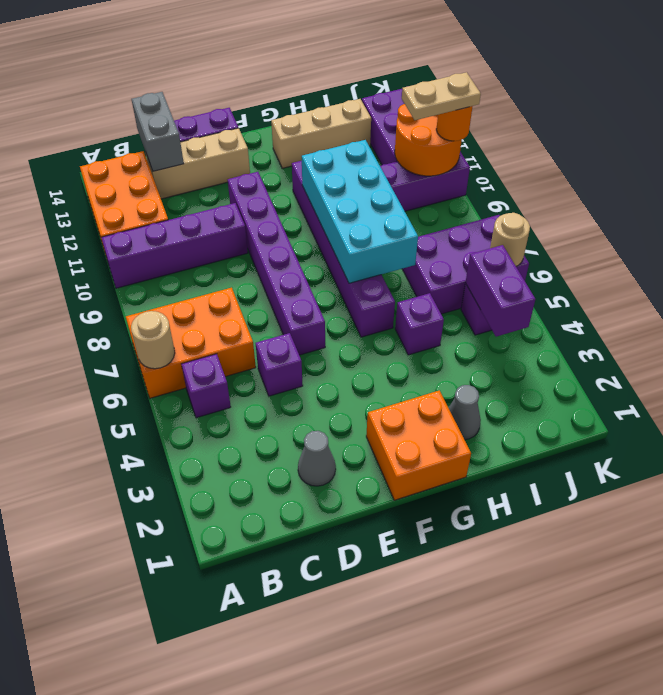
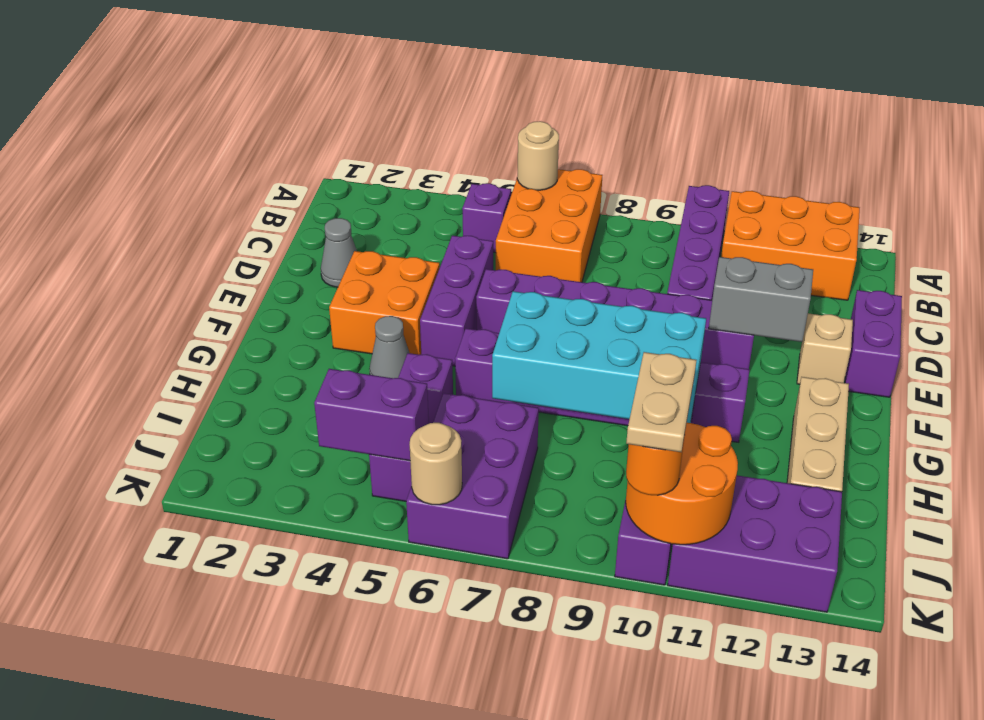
tan brick C13:E13 level 1 -> tan brick E13 level 1
grey brick C13:C14 level 2 -> grey brick E11:E12 level 2
purple brick D5 level 1 -> purple brick D5:F5 level 1
orange brick F1:G2 level 1 -> orange brick E3:F4 level 1
grey cone H2 level 1 -> grey cone G4 level 1

